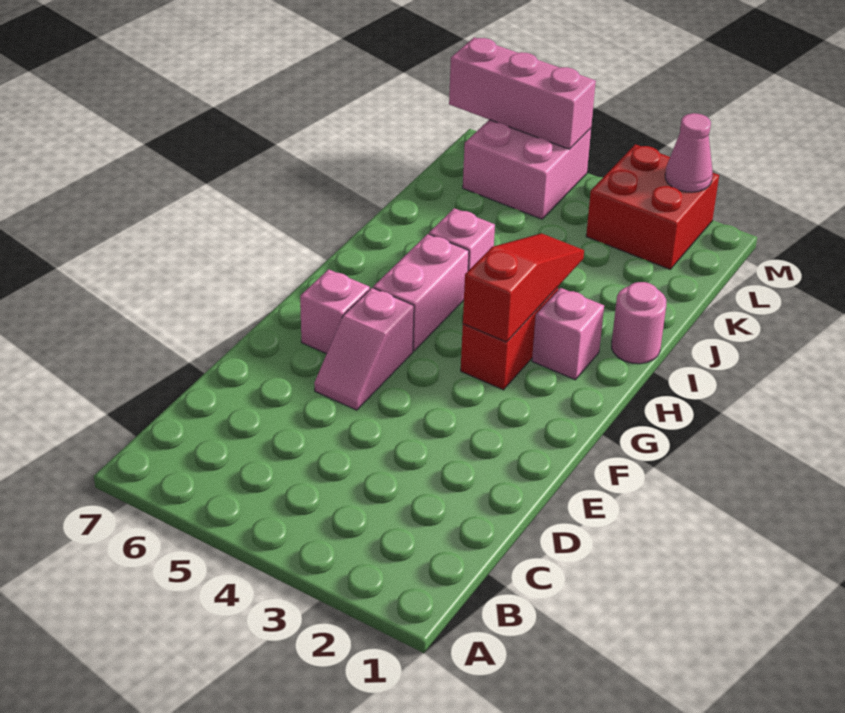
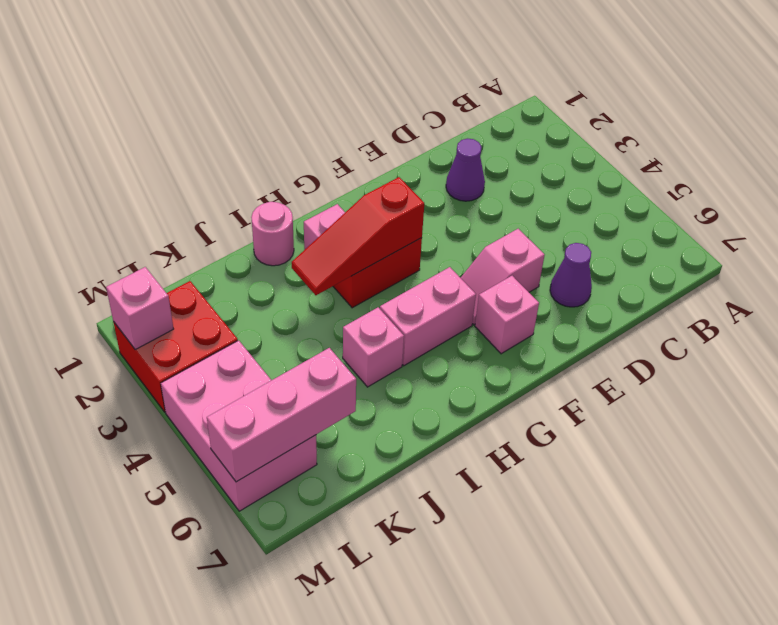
none -> purple cone D2 level 1
none -> purple cone D6 level 1
pink slope E5:F5 level 1 top F -> pink slope E5:F5 level 1 top E
pink brick L5:M6 level 1 -> pink brick L4:M6 level 1
pink cone M2 level 2 -> pink brick M2 level 2
pink brick M5:M7 level 2 -> pink brick K6:M6 level 2

